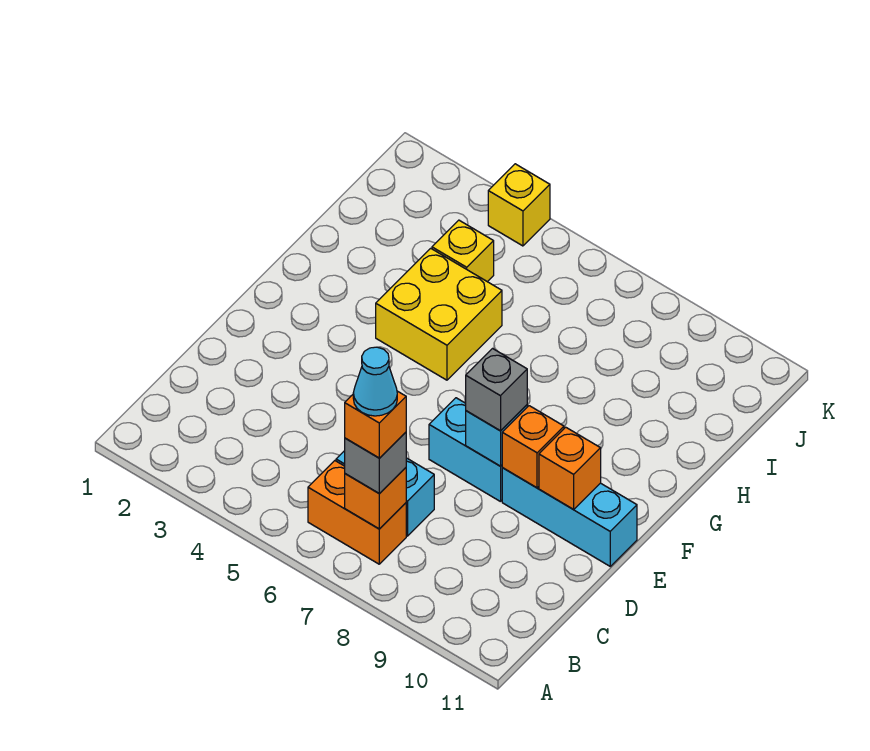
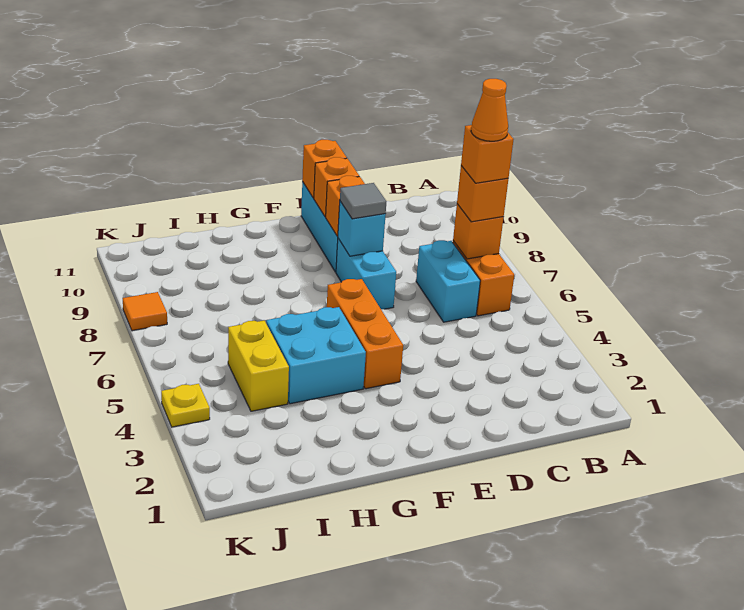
grey brick B7 level 3 -> orange brick B7 level 3
cyan cone B7 level 5 -> orange cone B7 level 5
grey brick E8 level 3 -> grey tile E8 level 3
none -> orange brick E11 level 2
none -> orange brick F4:F6 level 1
yellow brick G4:H5 level 1 -> cyan brick G4:H5 level 1
yellow brick I4 level 1 -> yellow brick I4:I5 level 1
yellow brick K4 level 1 -> yellow plate K4 level 1
none -> orange tile K8 level 1

